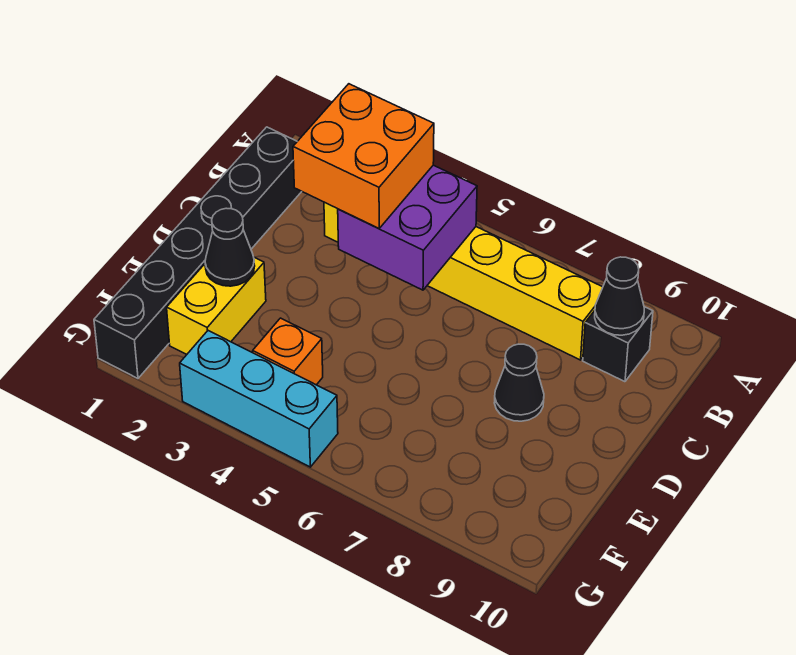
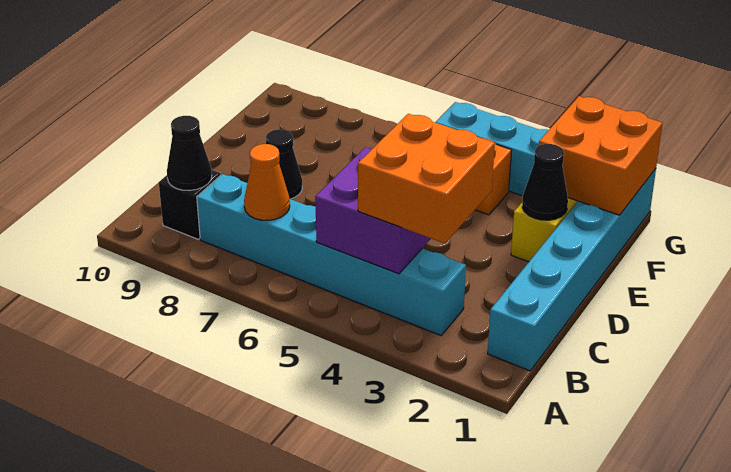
black brick B1:G1 level 1 -> cyan brick B1:G1 level 1
yellow brick B3:B8 level 1 -> cyan brick B3:B8 level 1
none -> orange cone B7 level 2
none -> orange brick F1:G2 level 2

